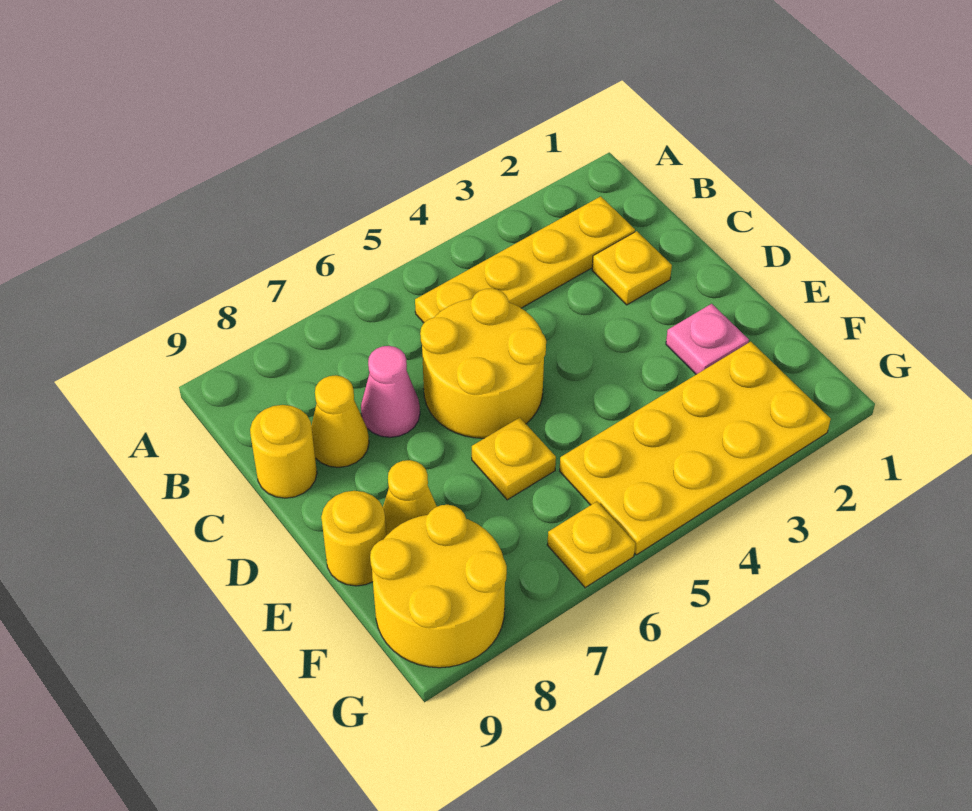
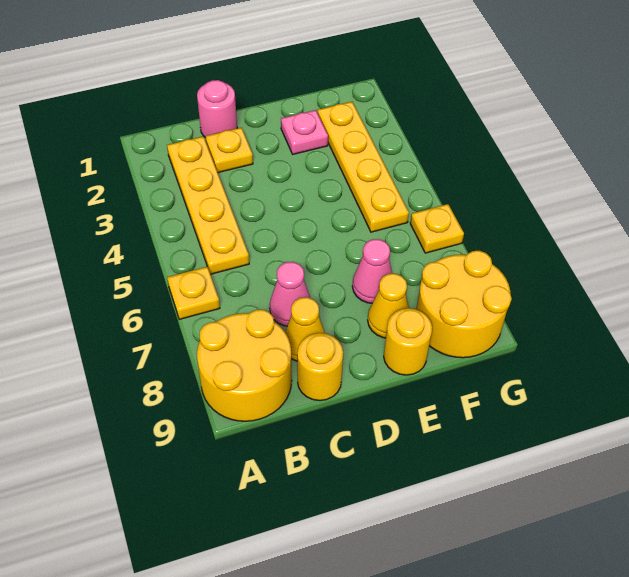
none -> pink round brick C1 level 1
yellow round brick C5:D6 level 1 -> yellow round brick A8:B9 level 1
yellow plate E6 level 1 -> yellow plate A6 level 1
none -> pink cone E7 level 1
yellow plate F2:G5 level 1 -> yellow plate F2:F5 level 1

